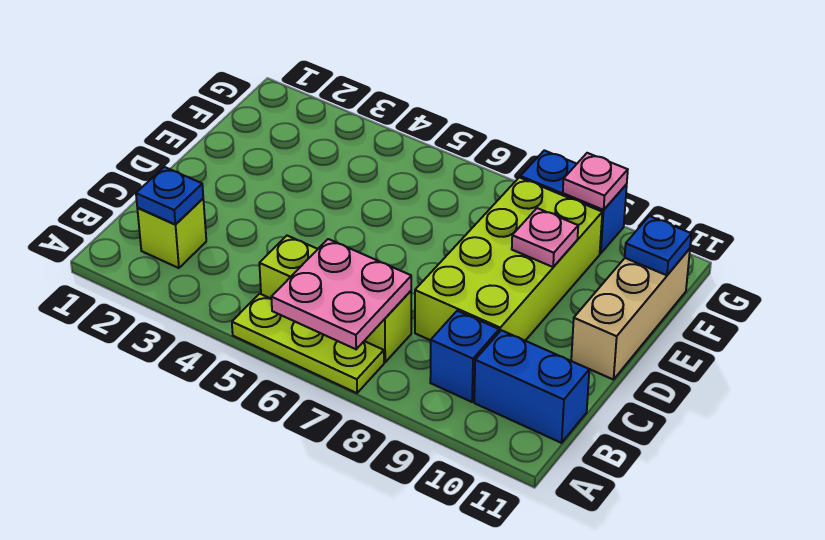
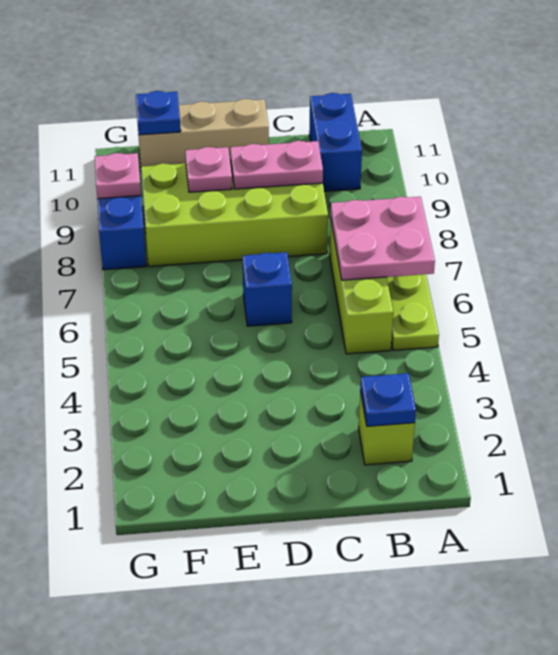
blue brick B9 level 1 -> blue brick D6 level 1
none -> pink plate C9:D9 level 2

